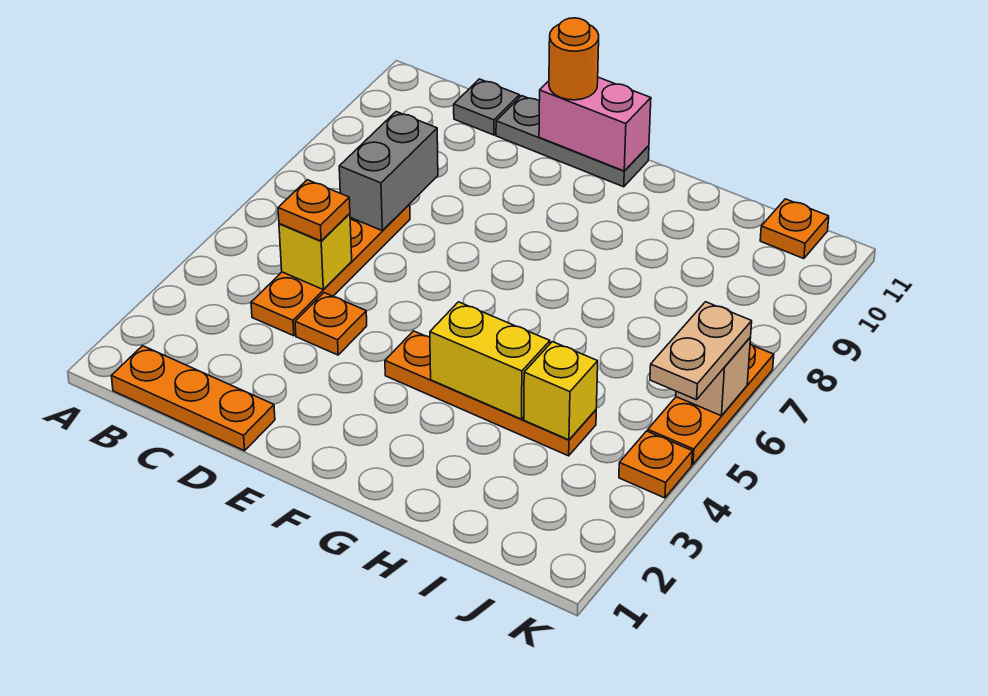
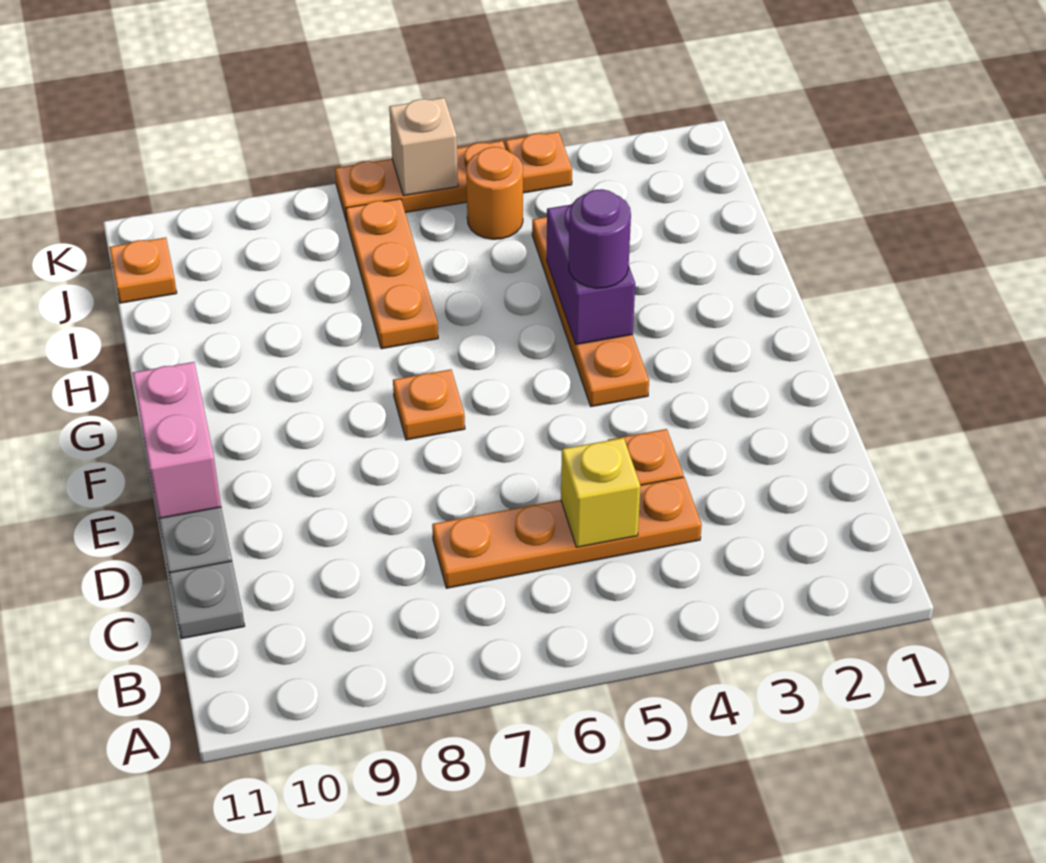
orange plate B1:D1 level 1 -> orange plate H7:J7 level 1
orange plate C5 level 3 -> orange plate F7 level 1
grey brick C7:C8 level 2 -> none
orange round brick E11 level 3 -> orange round brick J5 level 1
yellow brick G4:H4 level 2 -> purple brick G4:H4 level 2
none -> purple round brick G4 level 3
yellow brick I4 level 2 -> none
tan plate K5:K6 level 3 -> none

